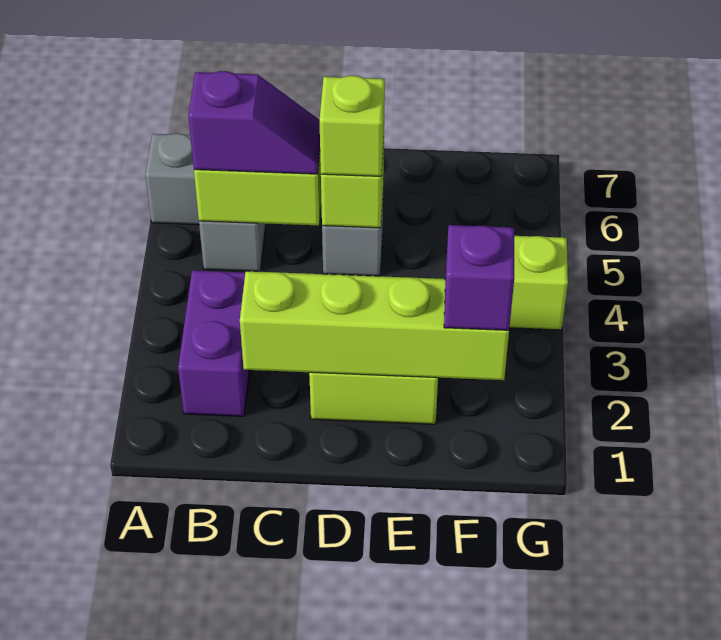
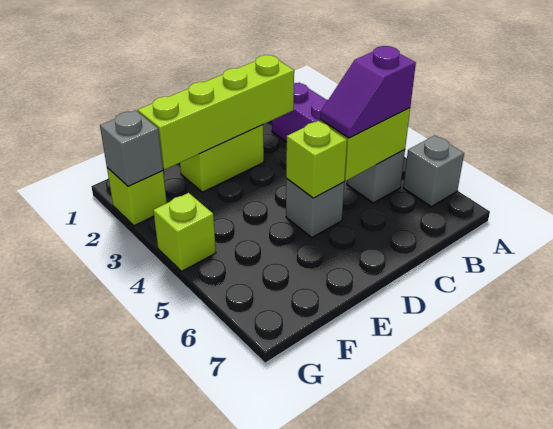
lime brick D5 level 3 -> lime brick G2 level 1
purple brick F2 level 3 -> none
none -> grey brick G2 level 2

